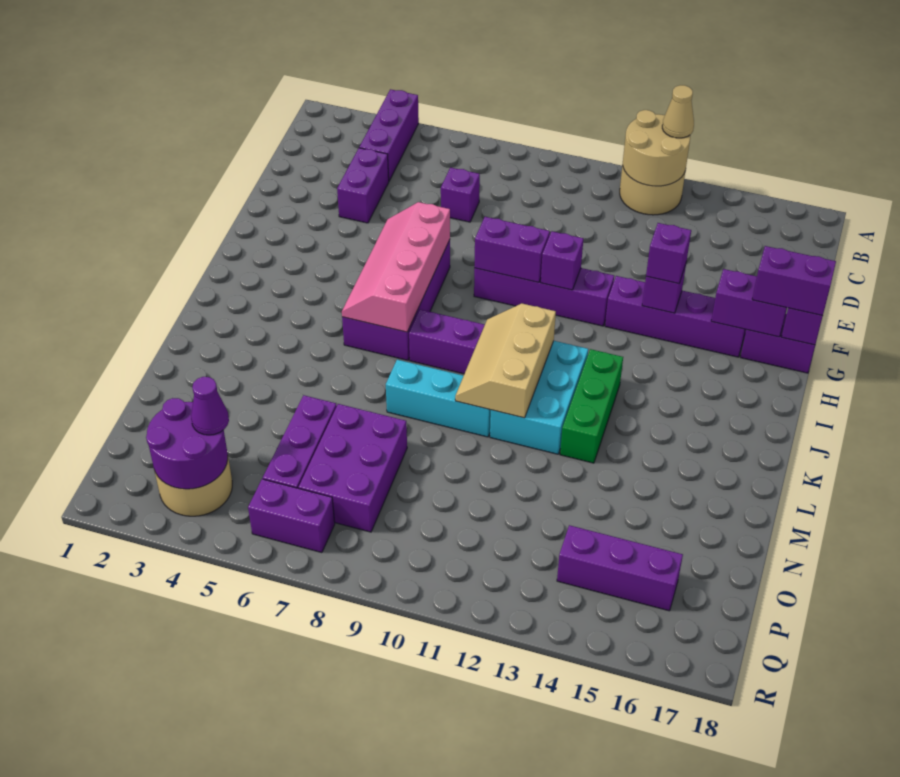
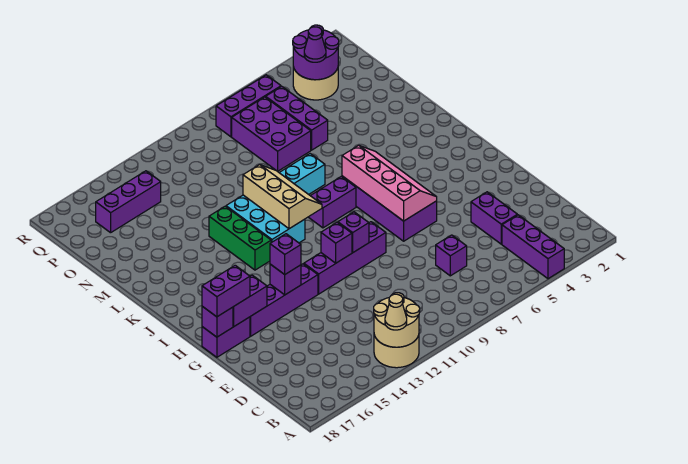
purple brick G9:G10 level 2 -> purple brick G10 level 2
purple brick Q6:Q7 level 1 -> purple brick Q6:Q8 level 1

